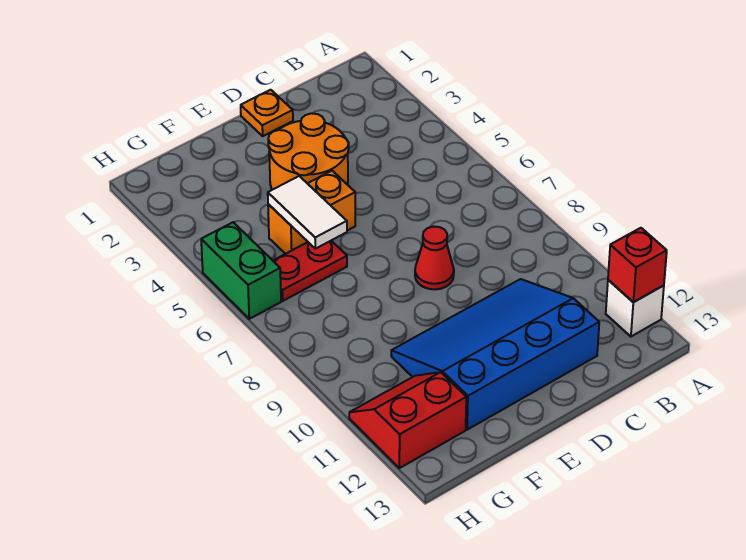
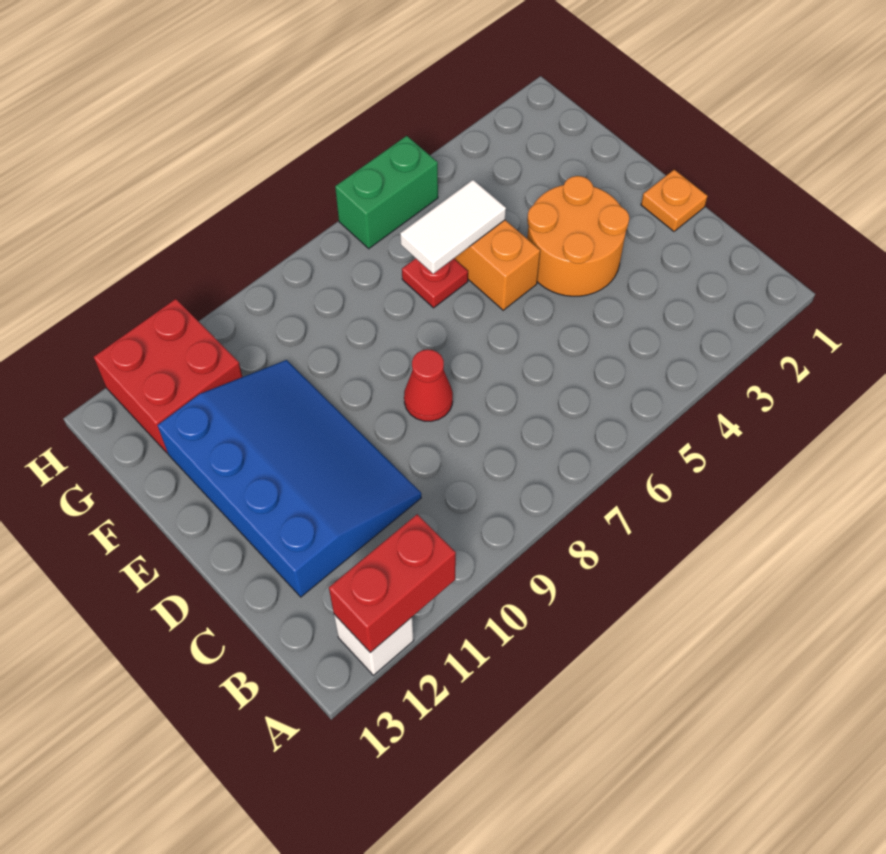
red brick A12 level 2 -> red brick A11:A12 level 2
red plate F6:G6 level 1 -> red plate F6 level 1
red slope G11:H12 level 1 top 12 -> red brick G11:H12 level 1

